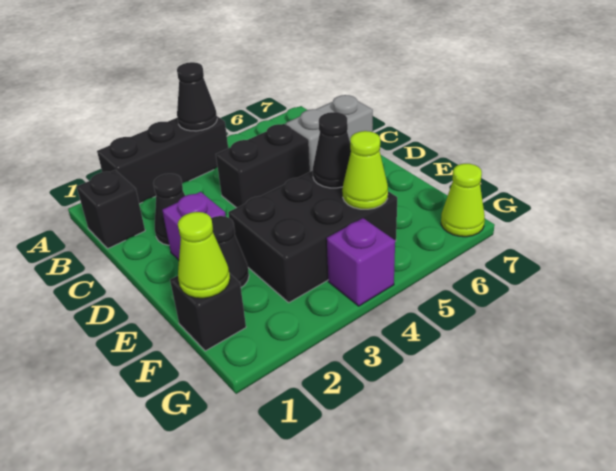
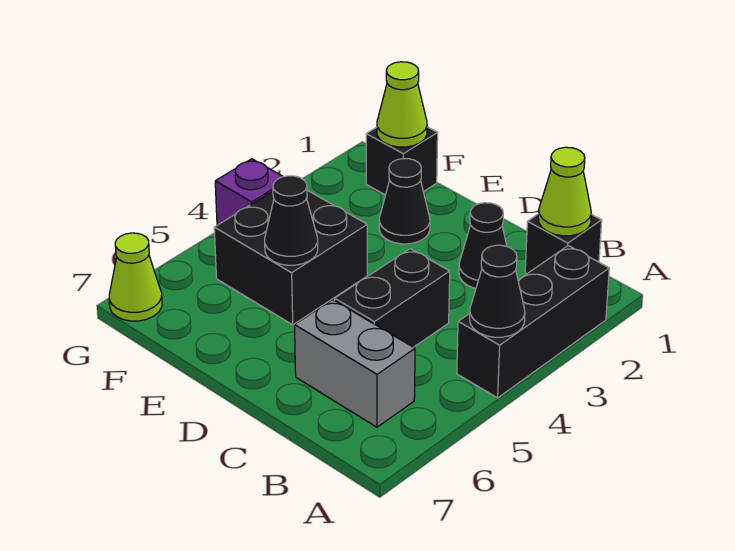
grey brick C6:C7 level 1 -> grey brick B6:C6 level 1
purple brick D2 level 1 -> none
black brick E3:F5 level 1 -> black brick E4:F5 level 1
lime cone F5 level 2 -> lime cone B1 level 2

